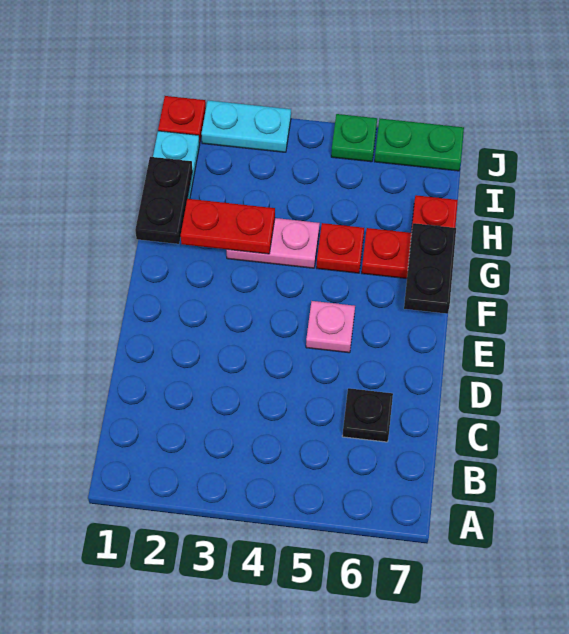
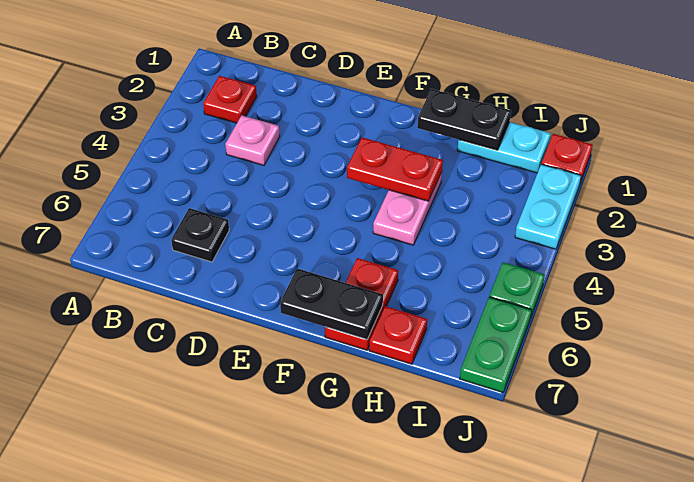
pink plate E5 level 1 -> pink plate C3 level 1
red plate G2:G3 level 2 -> red plate F3:G3 level 2
red plate G5 level 1 -> red plate B2 level 1

